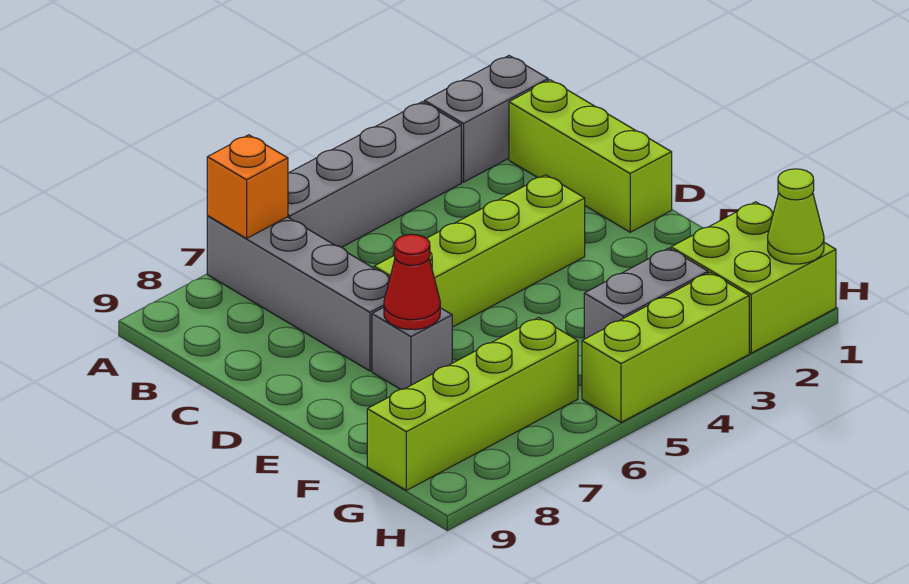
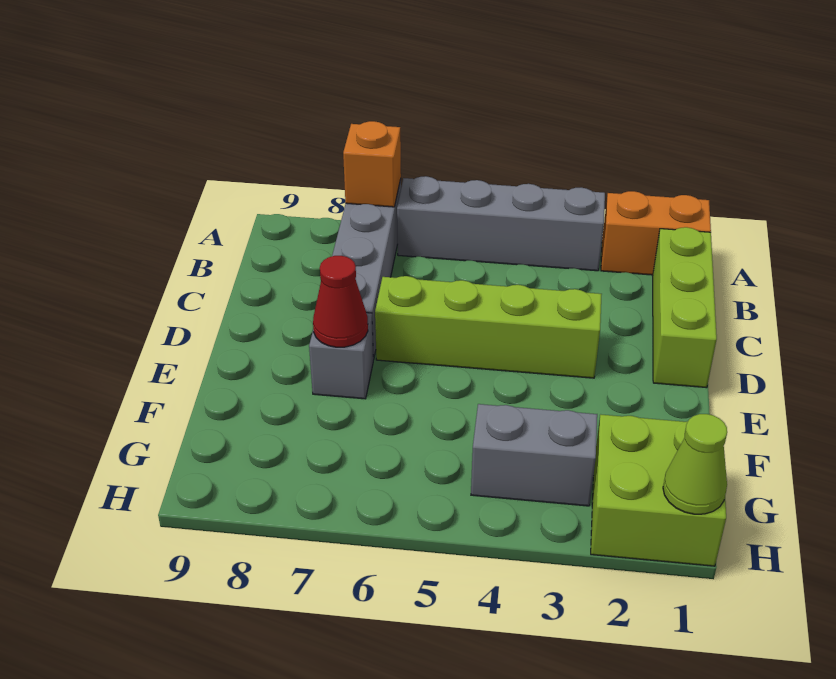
grey brick A1:A2 level 1 -> orange brick A1:A2 level 1
lime brick G6:G9 level 1 -> none
lime brick H3:H5 level 1 -> none

